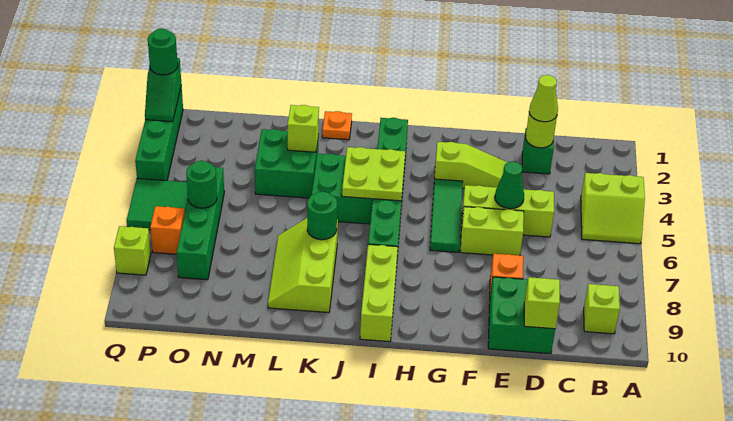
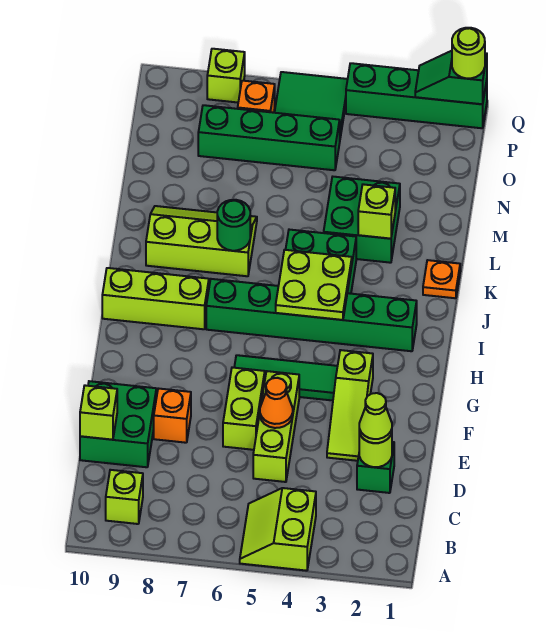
green cone E5 level 2 -> orange cone E5 level 2
green round brick O6 level 2 -> none
green round brick Q1 level 3 -> lime round brick Q1 level 3

